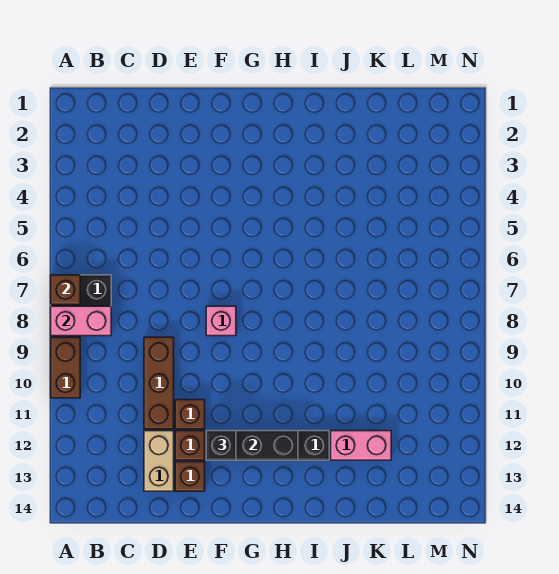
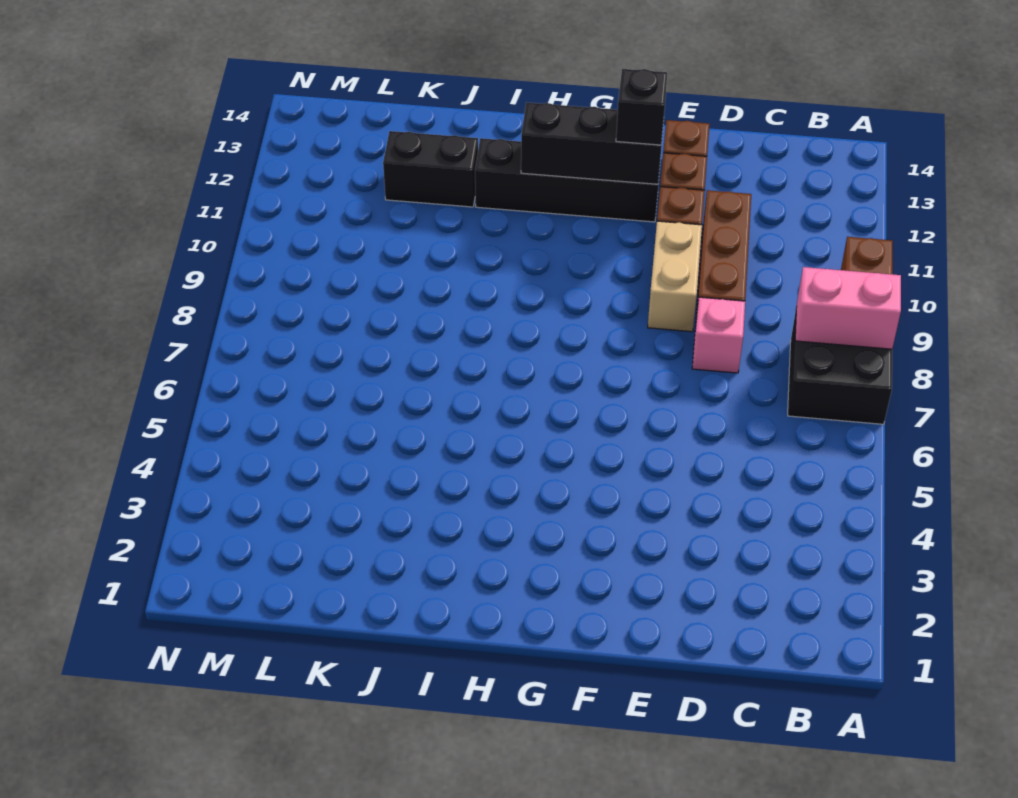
brown brick A7 level 2 -> none
tan brick D12:D13 level 1 -> tan brick E9:E10 level 1
pink brick F8 level 1 -> pink brick D8 level 1
pink brick J12:K12 level 1 -> black brick J12:K12 level 1

